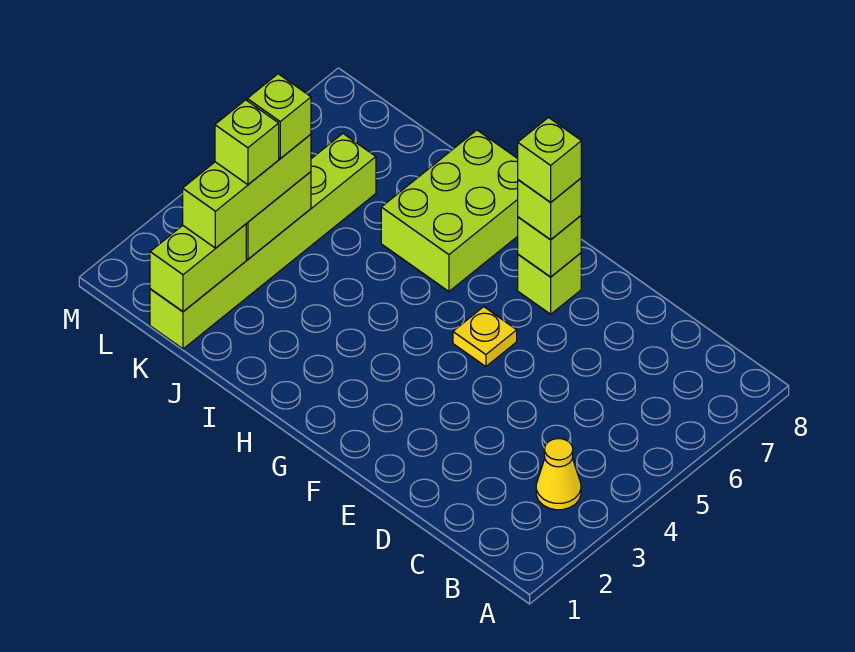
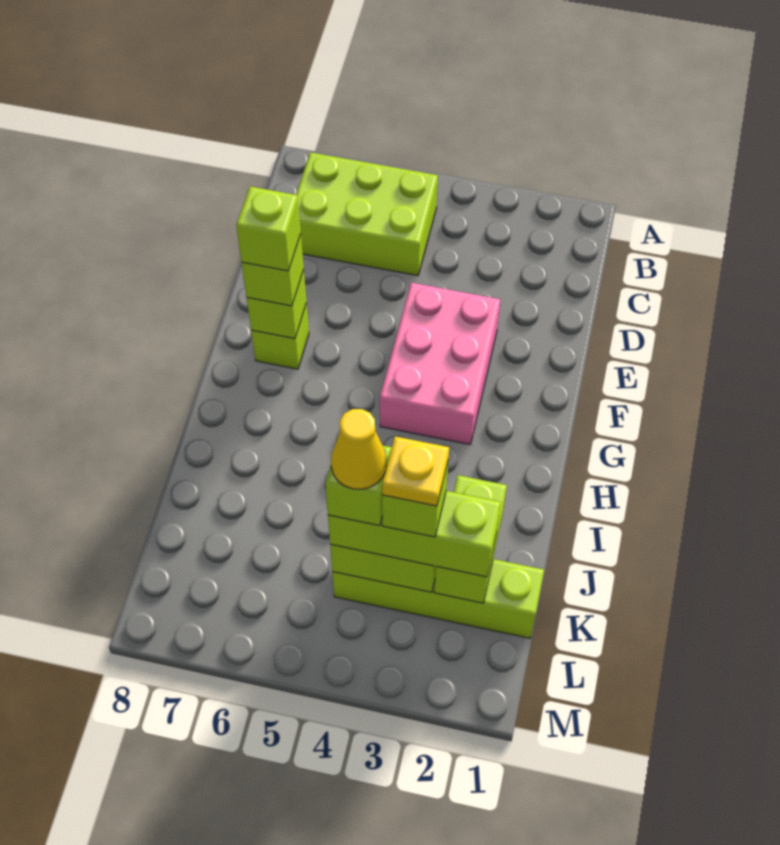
yellow cone B3 level 1 -> yellow cone K4 level 5
none -> pink brick E3:G4 level 1
yellow plate F5 level 1 -> yellow plate K3 level 5
lime brick H6:I8 level 1 -> lime brick B5:C7 level 1
lime brick K1:K6 level 1 -> lime brick K1:K4 level 1
lime brick K1:K2 level 2 -> lime brick J2:K2 level 2

